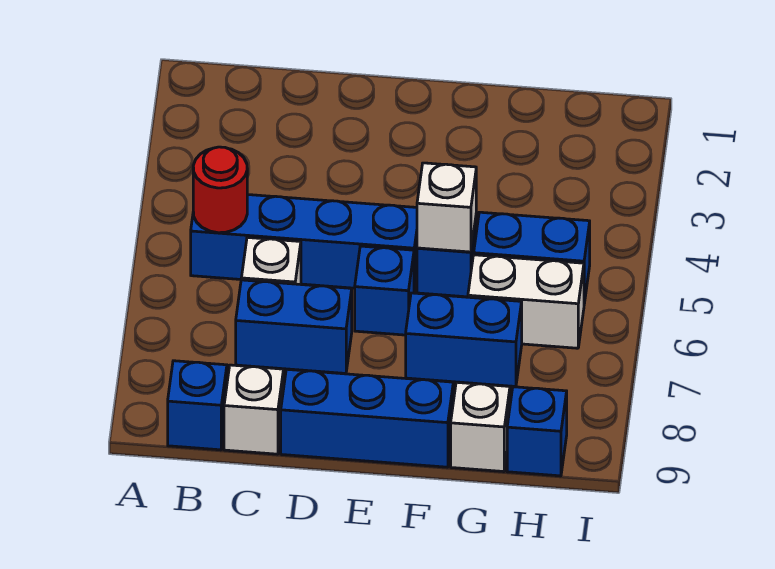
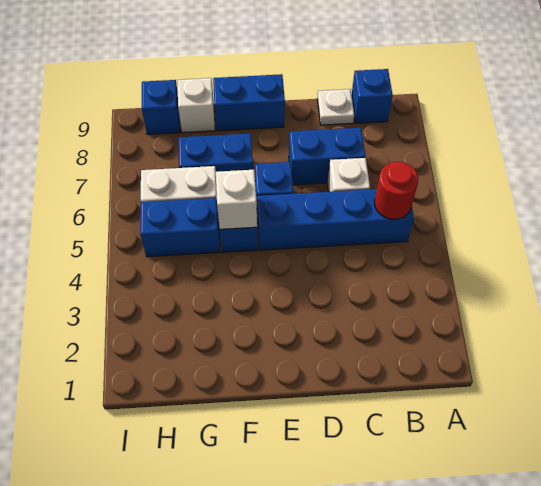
white brick C9 level 1 -> white plate C9 level 1
blue brick D9:F9 level 1 -> blue brick E9:F9 level 1

